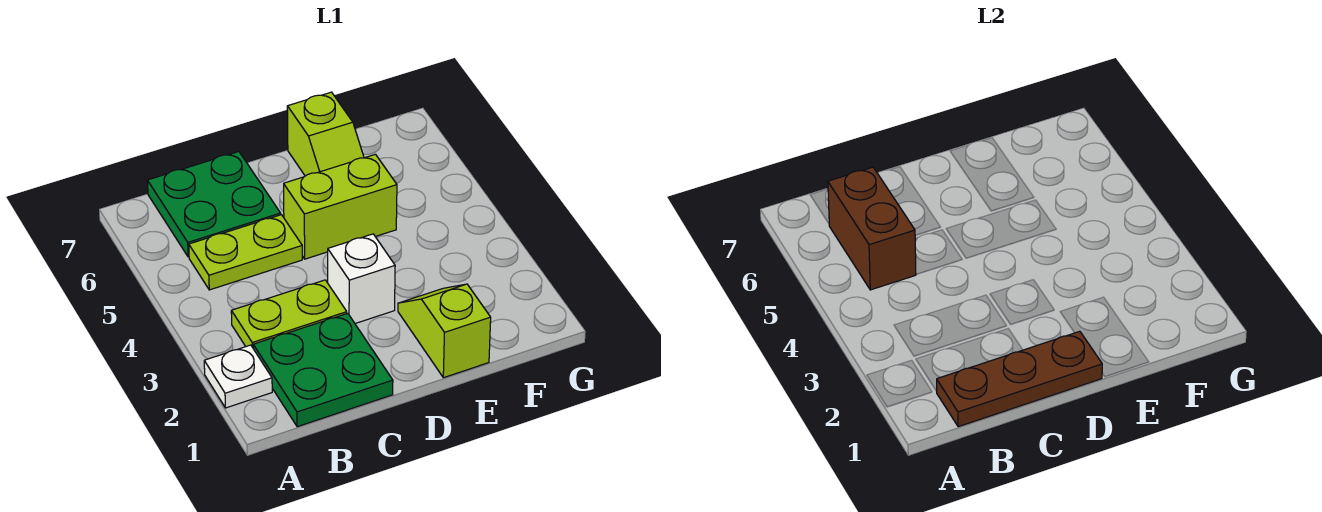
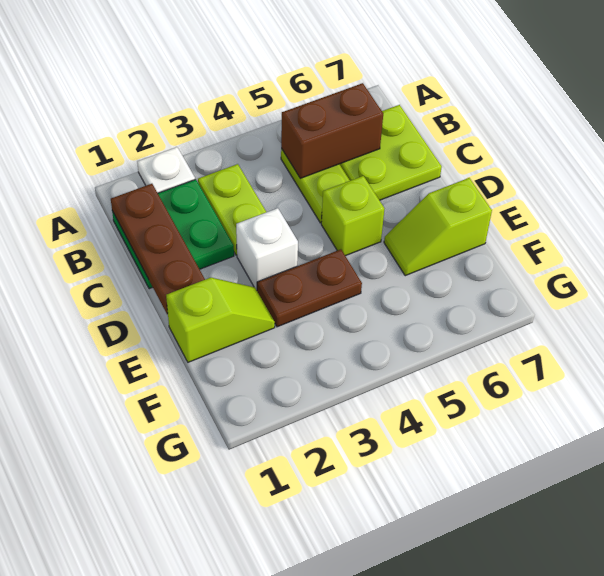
green plate B6:C7 level 1 -> lime plate B6:C7 level 1
lime brick D5:E5 level 1 -> lime brick D5 level 1
none -> brown plate E3:E4 level 1

